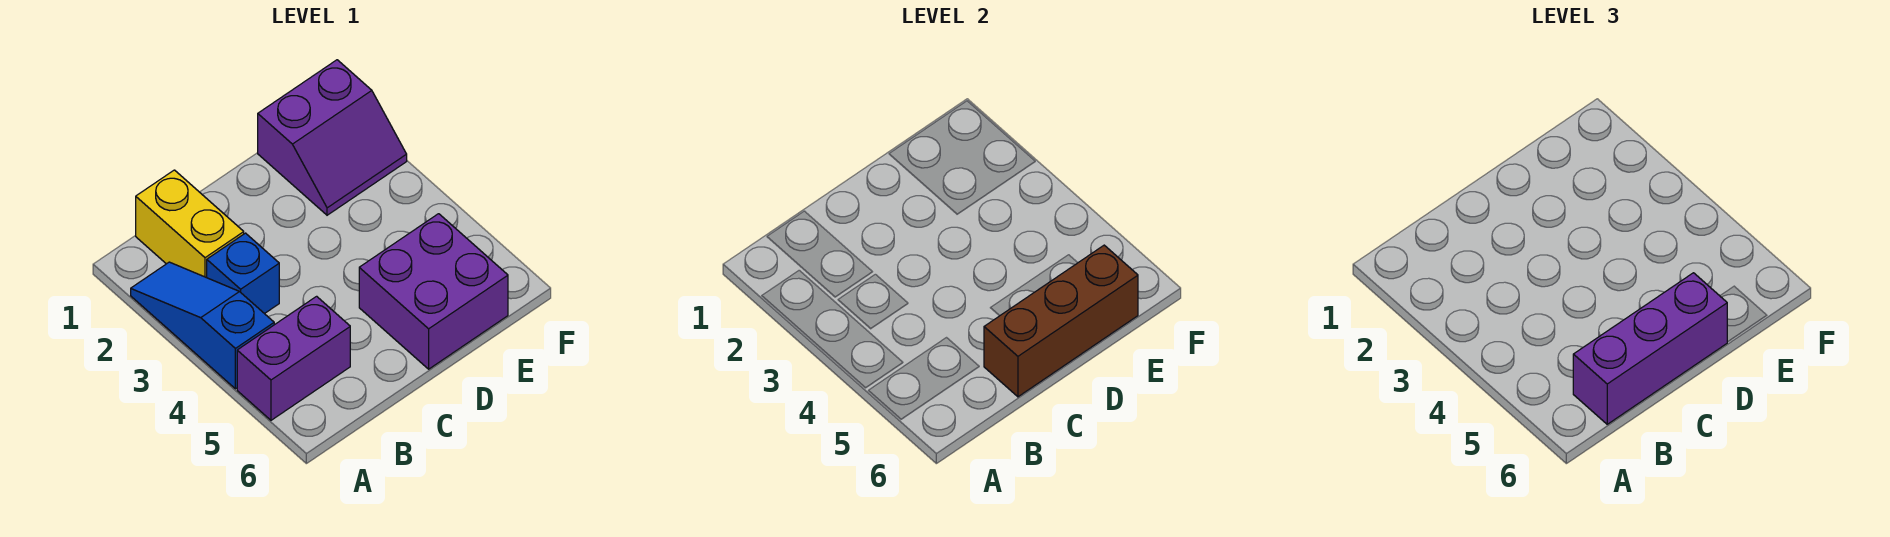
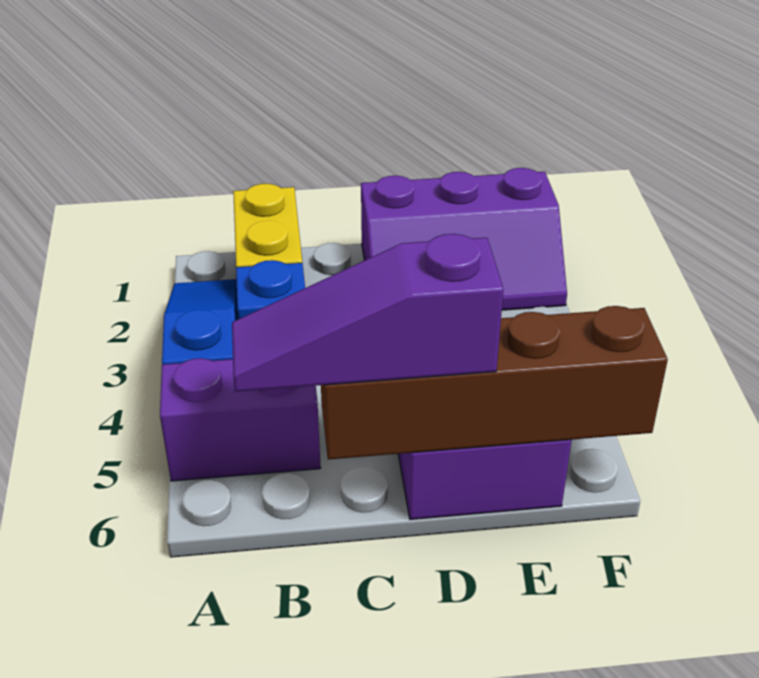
purple brick B6:D6 level 3 -> purple slope B6:D6 level 3 top D
brown brick C6:E6 level 2 -> brown brick C6:F6 level 2
purple slope E1:F2 level 1 top 1 -> purple slope D1:F2 level 1 top 1

